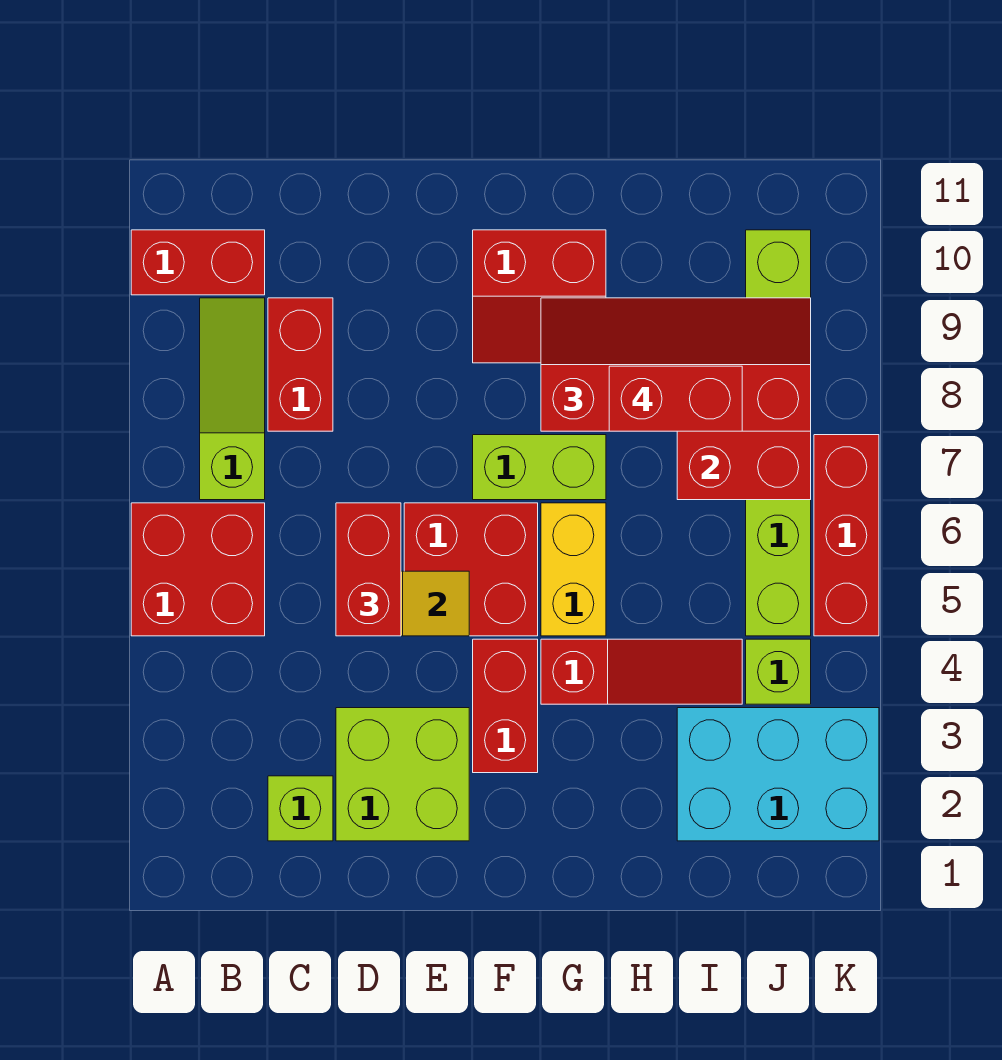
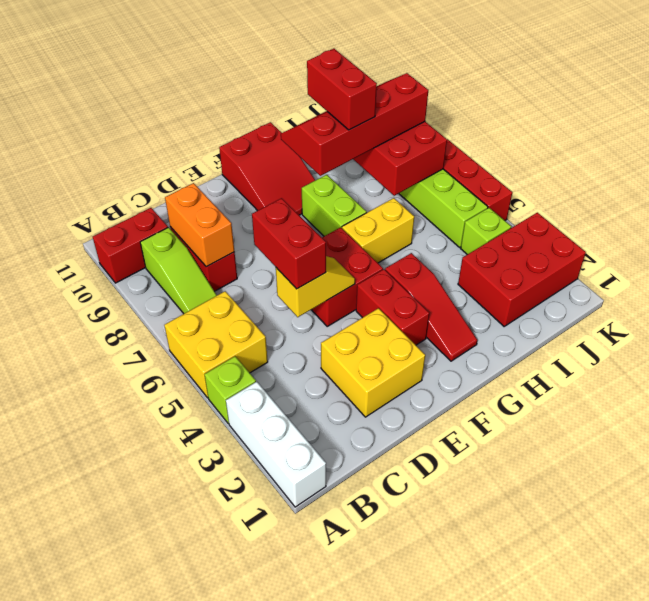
none -> white brick A1:A3 level 1
red brick A5:B6 level 1 -> yellow brick A5:B6 level 1
lime slope B7:B9 level 1 top 7 -> lime slope B7:B9 level 1 top 9
lime brick C2 level 1 -> lime brick A4 level 1
none -> orange brick C8:C9 level 2
lime brick D2:E3 level 1 -> yellow brick D2:E3 level 1
lime brick F7:G7 level 1 -> lime brick G7:G8 level 1
red slope F9:G10 level 1 top 10 -> red slope F9:G11 level 1 top 11
red slope G4:I4 level 1 top G -> red slope G2:G4 level 1 top 4
yellow brick G5:G6 level 1 -> yellow brick G6:H6 level 1
red brick H8:I8 level 4 -> red brick H8:H9 level 4
cyan brick I2:K3 level 1 -> red brick I2:K3 level 1

